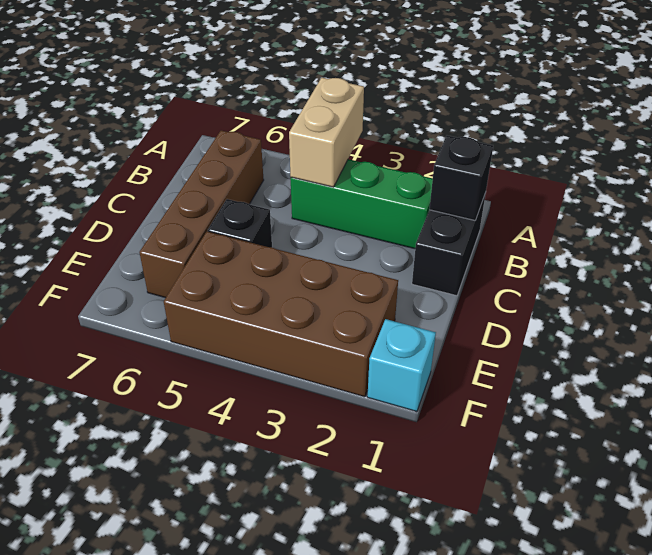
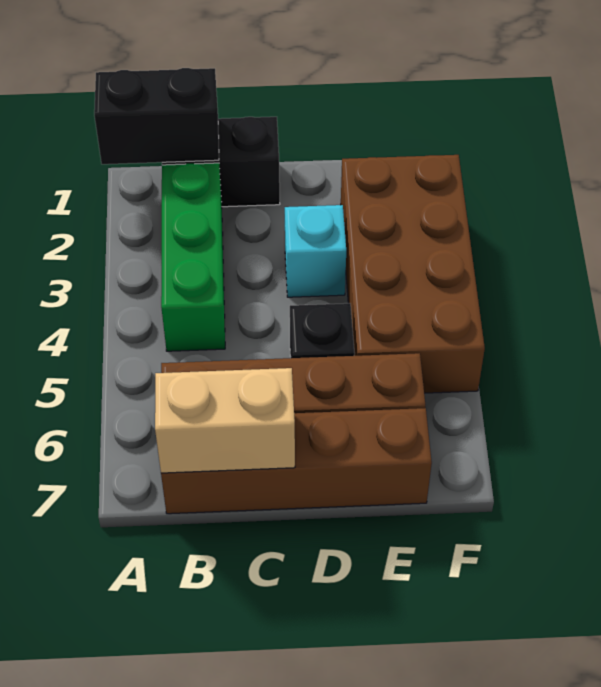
tan brick A4:B4 level 2 -> tan brick B7:C7 level 2
black brick B1 level 2 -> black brick A1:B1 level 2
none -> brown brick B7:E7 level 1
cyan brick F1 level 1 -> cyan brick D3 level 1

